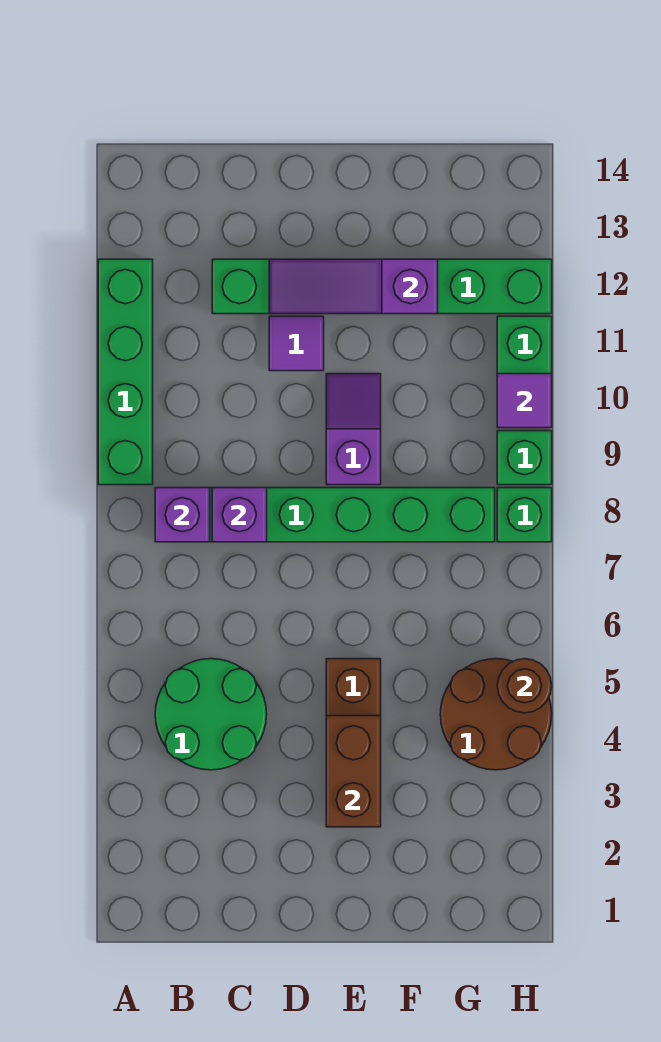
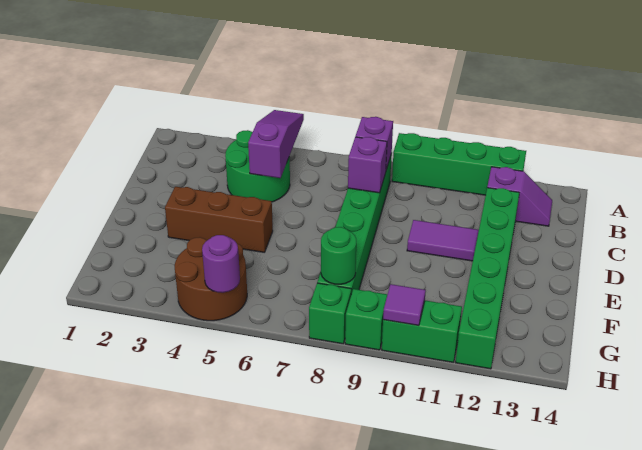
purple tile D11 level 1 -> purple tile D10:D11 level 1
purple slope D12:F12 level 2 top F -> purple slope A5:C5 level 2 top C
brown brick E3:E4 level 2 -> none
purple slope E9:E10 level 1 top 9 -> purple slope B12:B13 level 1 top 12
none -> green round brick G8 level 2
brown round brick H5 level 2 -> purple round brick H5 level 2

